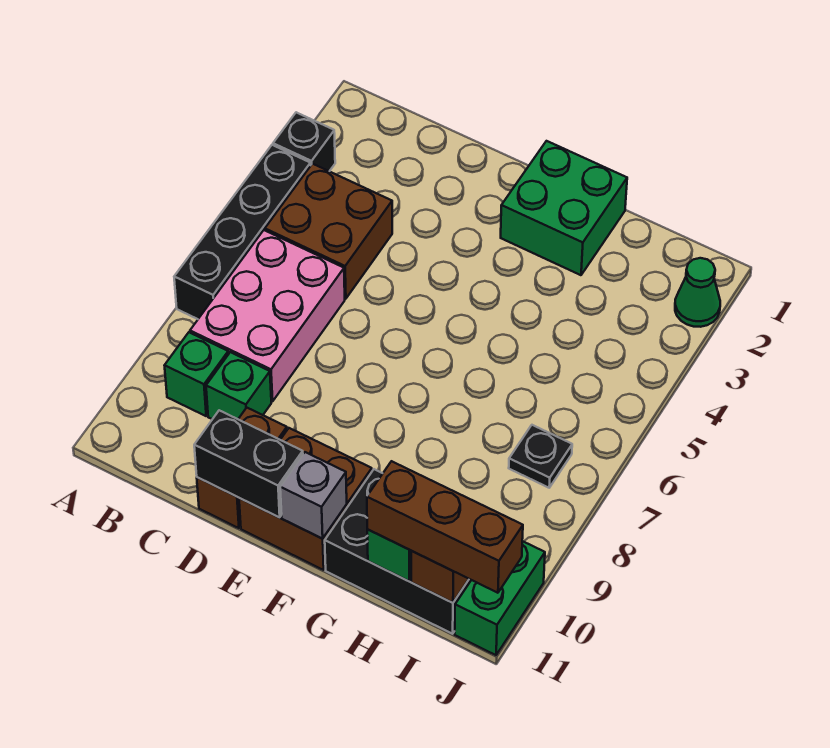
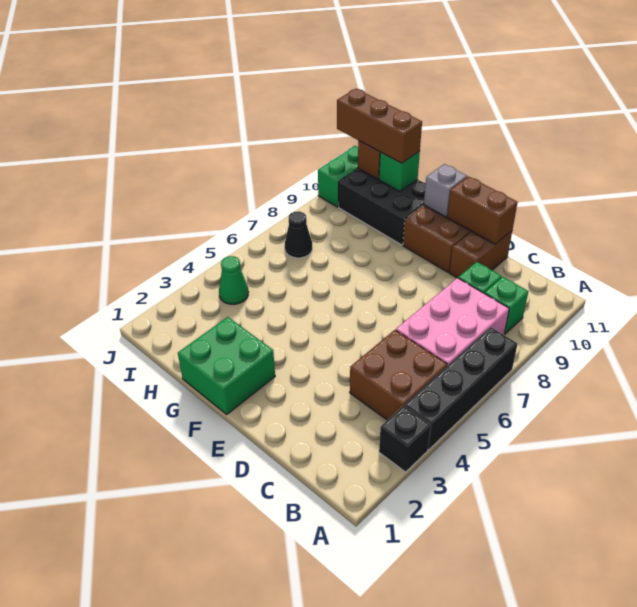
black brick D11:E11 level 2 -> brown brick D11:E11 level 2
black plate I7 level 1 -> black cone I7 level 1
green cone J2 level 1 -> green cone I4 level 1

